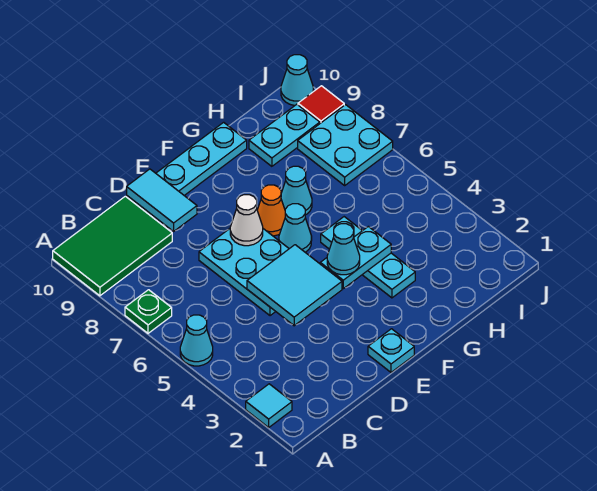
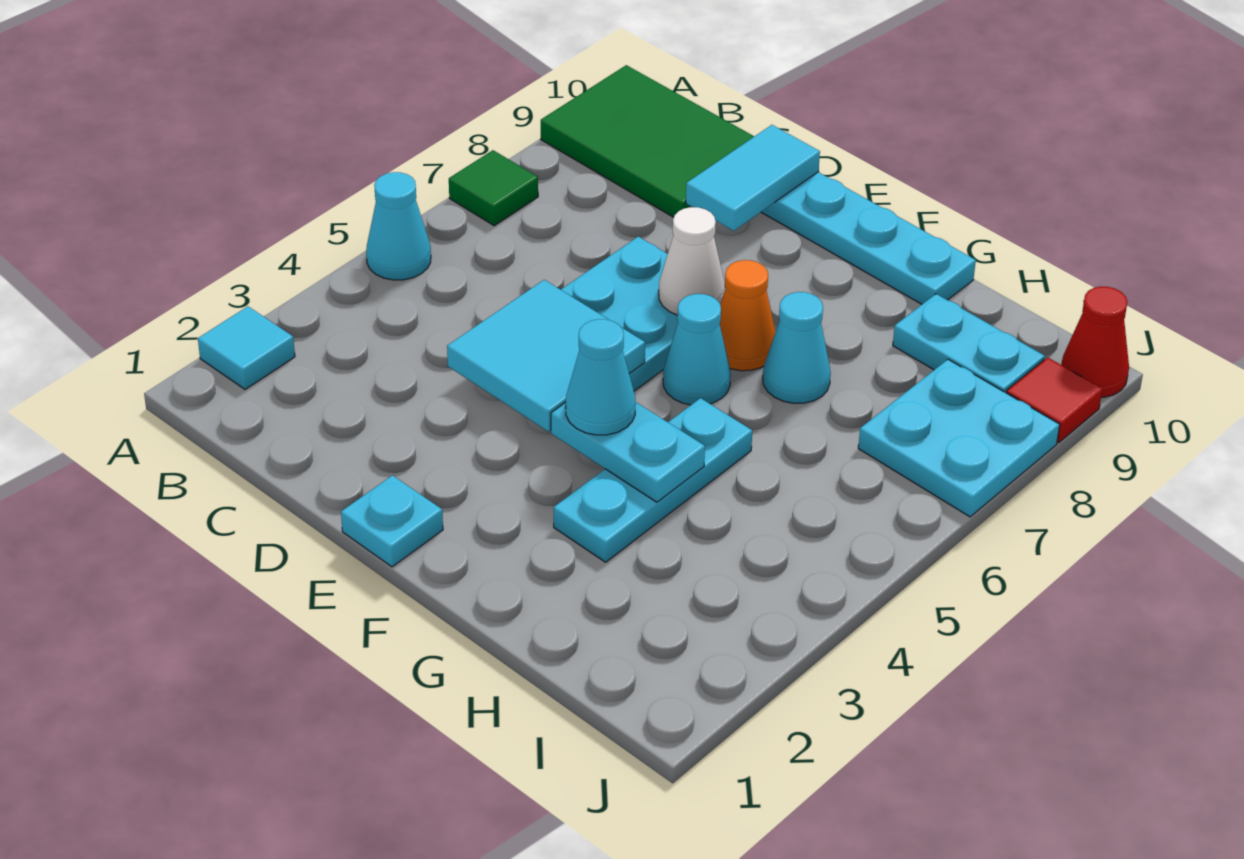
green plate A7 level 1 -> green tile A7 level 1
cyan cone J10 level 1 -> red cone J10 level 1

